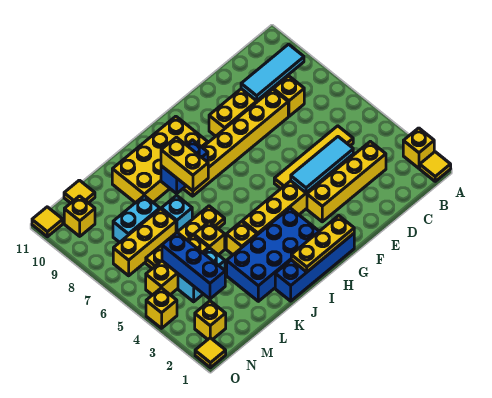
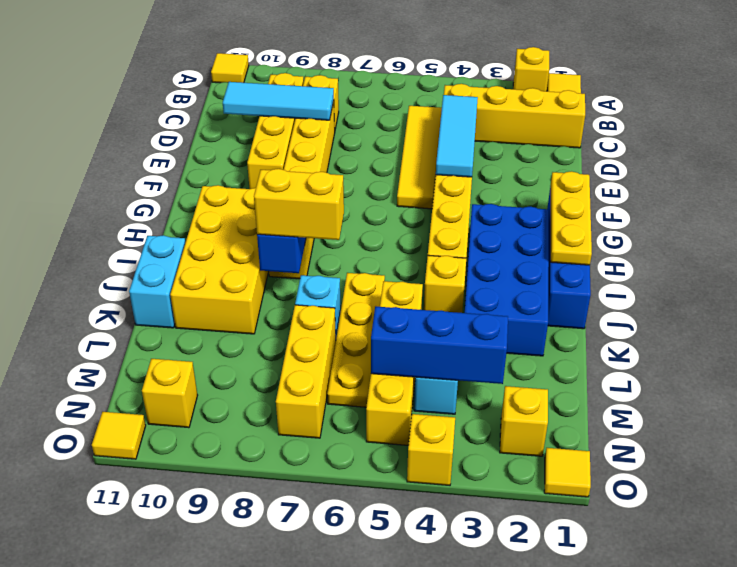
cyan tile B9:D9 level 2 -> cyan tile D8:D10 level 2
yellow brick C3:F3 level 1 -> yellow brick C1:C4 level 1
cyan brick L8:M8 level 1 -> cyan brick J11:K11 level 1
yellow tile M11 level 1 -> yellow tile A11 level 1

